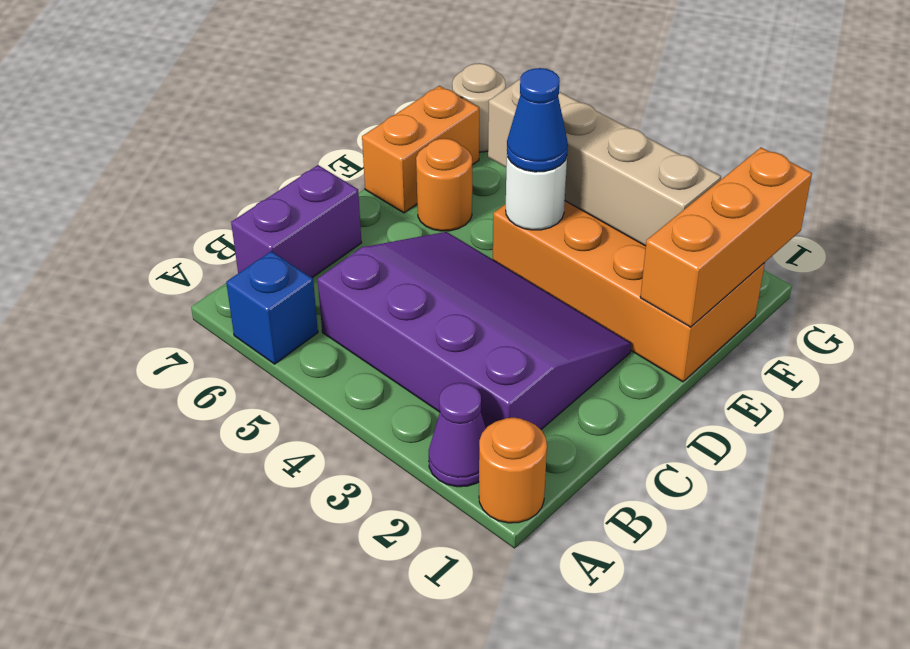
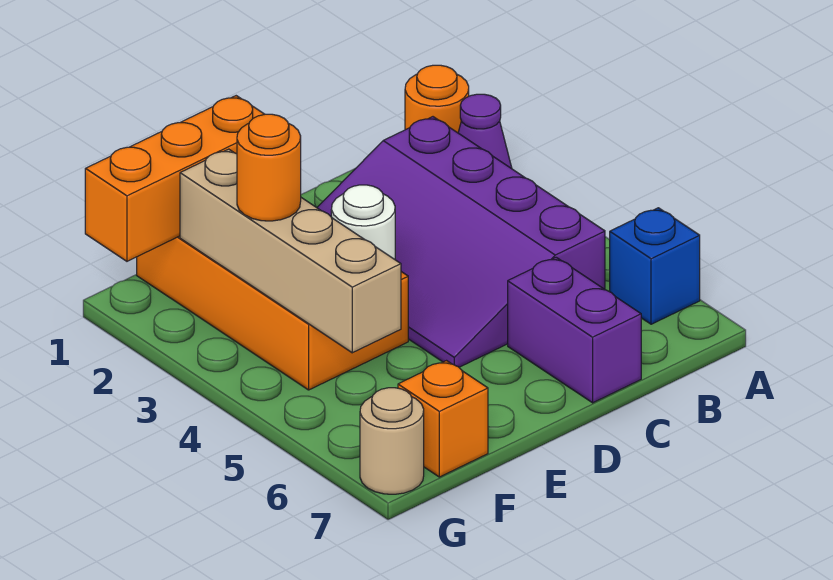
purple brick B7:C7 level 1 -> purple brick C6:C7 level 1
blue cone E4 level 3 -> none
orange round brick E6 level 1 -> orange round brick F3 level 3
orange brick E7:F7 level 1 -> orange brick F7 level 1

